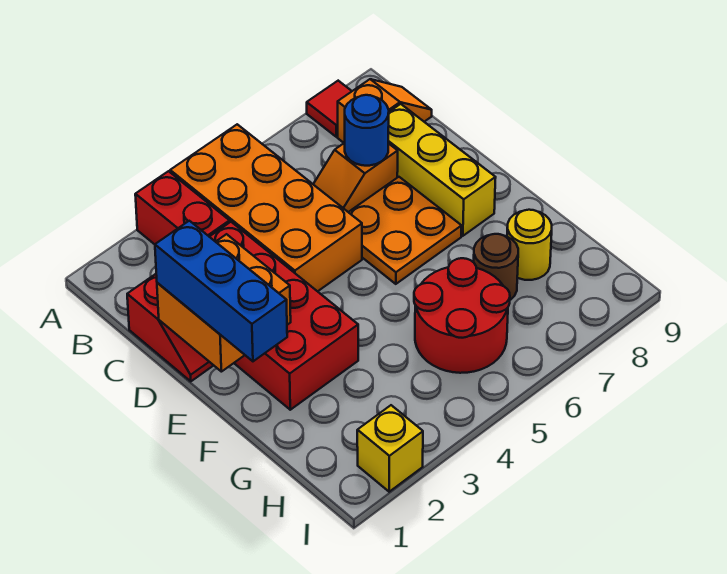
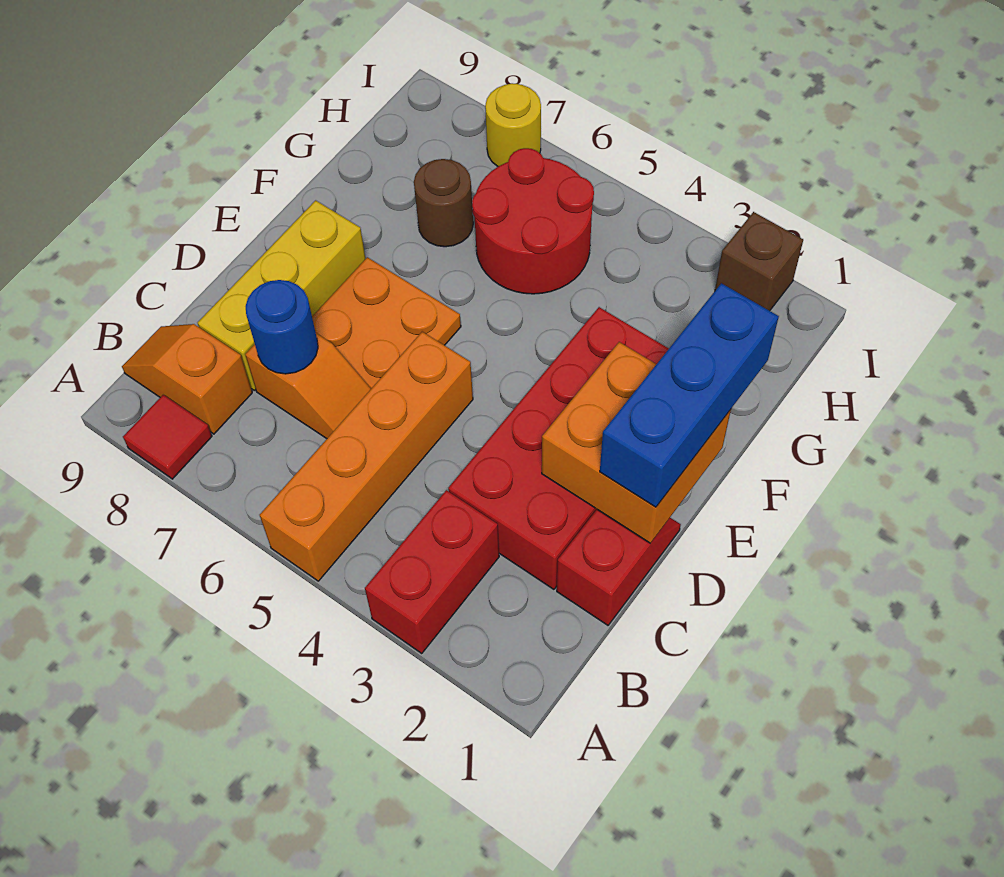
orange brick A4:D5 level 1 -> orange brick A5:D5 level 1
yellow round brick G8 level 1 -> yellow round brick I7 level 1
yellow brick I2 level 1 -> brown brick I2 level 1

